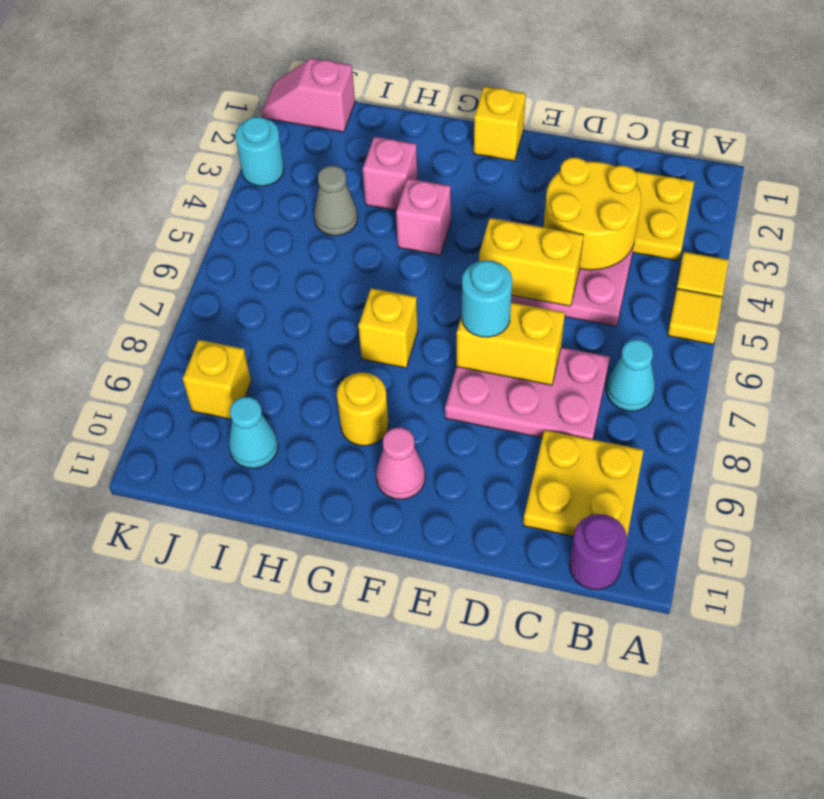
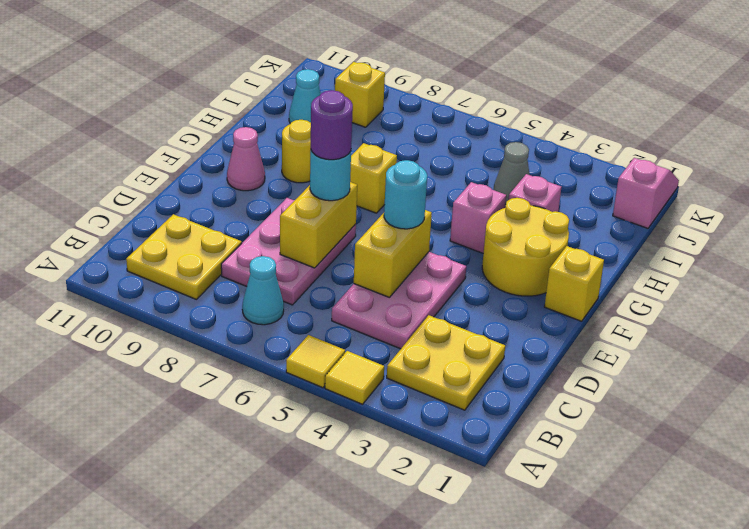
purple round brick B11 level 1 -> purple round brick E7 level 4
yellow round brick C3:D4 level 2 -> yellow round brick F2:G3 level 1
cyan round brick K3 level 1 -> cyan round brick E5 level 3

